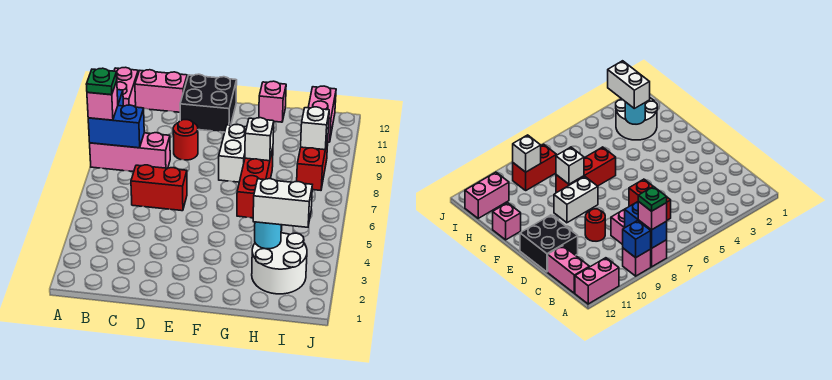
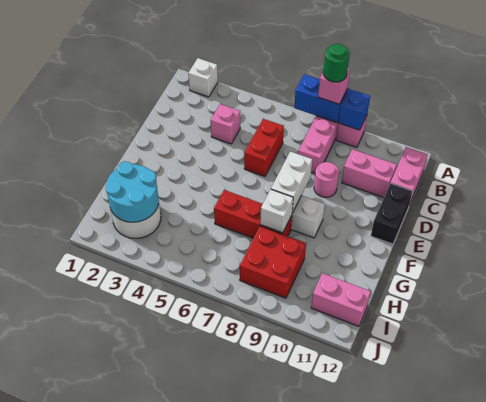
blue brick A8:B8 level 2 -> blue brick A7:A8 level 2
green plate A8 level 4 -> green round brick A8 level 4
pink brick A11:A12 level 1 -> pink brick C10:C11 level 1
red round brick D9 level 1 -> pink round brick D9 level 1
black brick D11:E12 level 1 -> black brick D12:E12 level 1
pink brick G12 level 1 -> pink brick C4 level 1
cyan round brick H3 level 2 -> cyan round brick H2:I3 level 2
white brick H3:I3 level 3 -> white brick E8:F8 level 2
red brick I8:I9 level 1 -> red brick H8:I9 level 1
white brick I9 level 2 -> white brick A2 level 1

